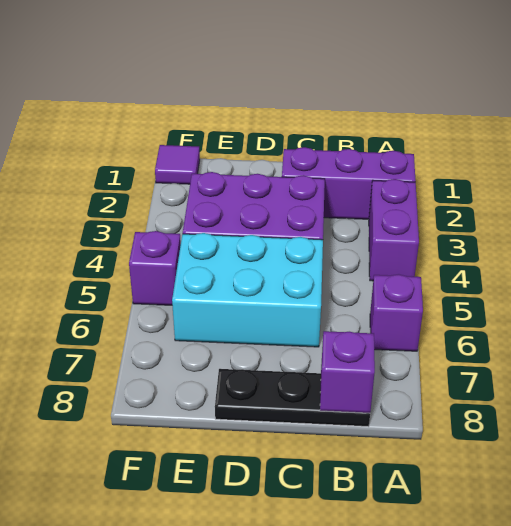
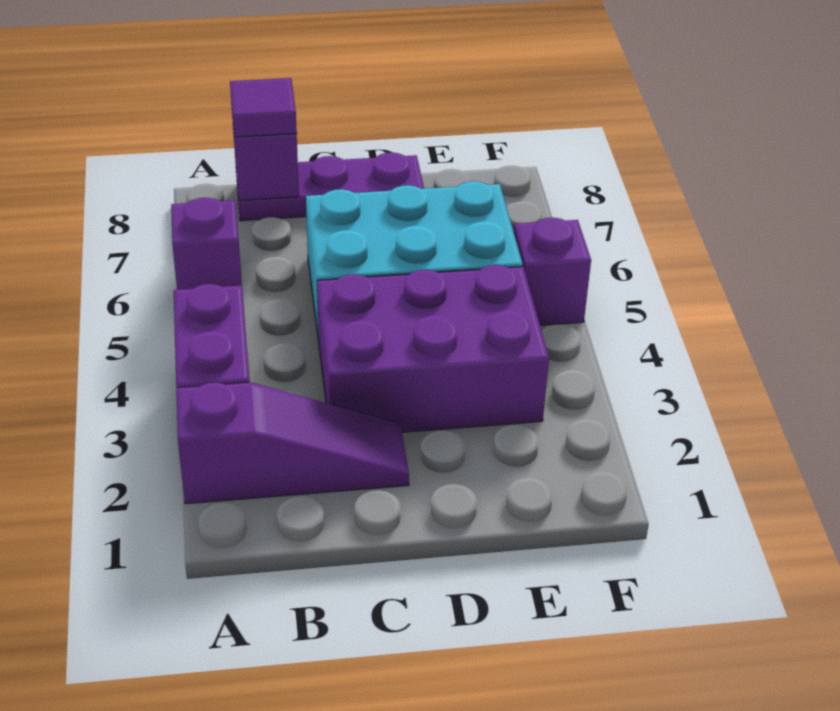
purple brick A2:C2 level 1 -> purple slope A2:C2 level 1 top A
black plate B8:D8 level 1 -> purple plate B8:D8 level 1
purple tile F1 level 1 -> purple tile B8 level 3

